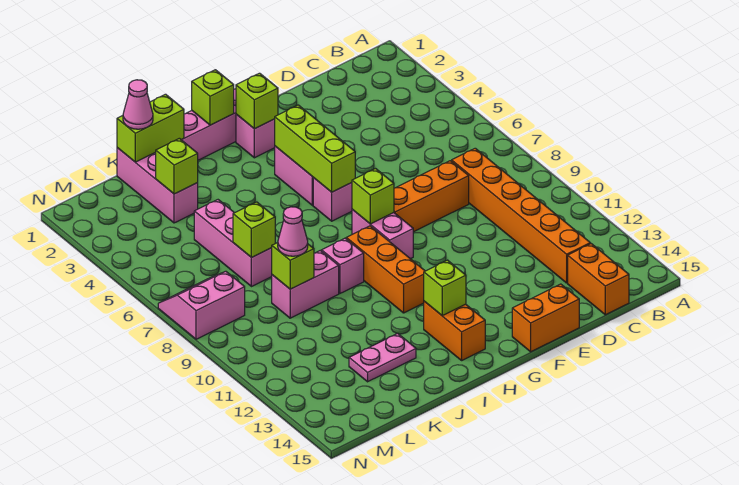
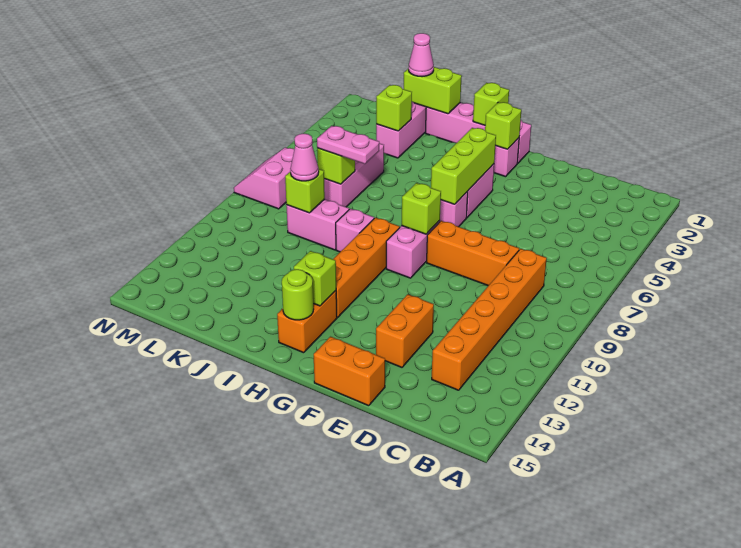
orange brick C14:C15 level 1 -> orange brick E12:E13 level 1
orange brick H9:H11 level 1 -> orange brick H9:H12 level 1
none -> lime round brick H14 level 2
pink plate J13:K13 level 1 -> pink plate J7:K7 level 3
pink slope M7:N8 level 1 top 8 -> pink slope M7:N8 level 1 top M

